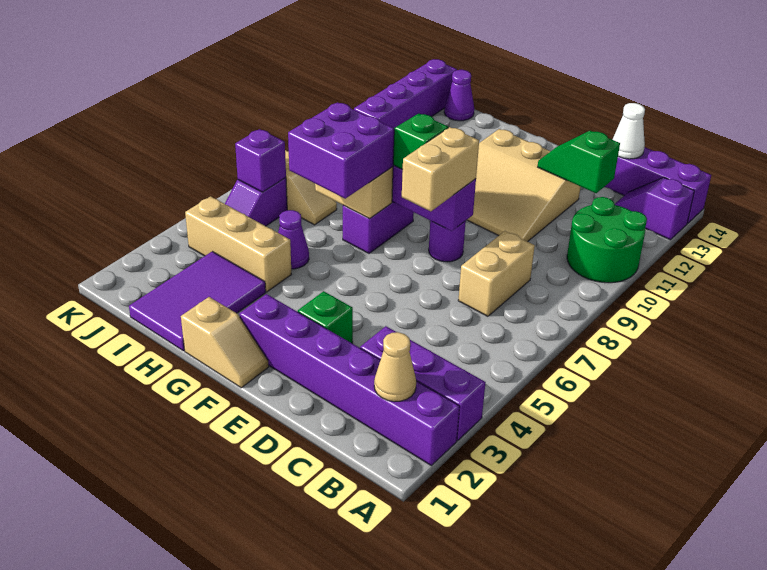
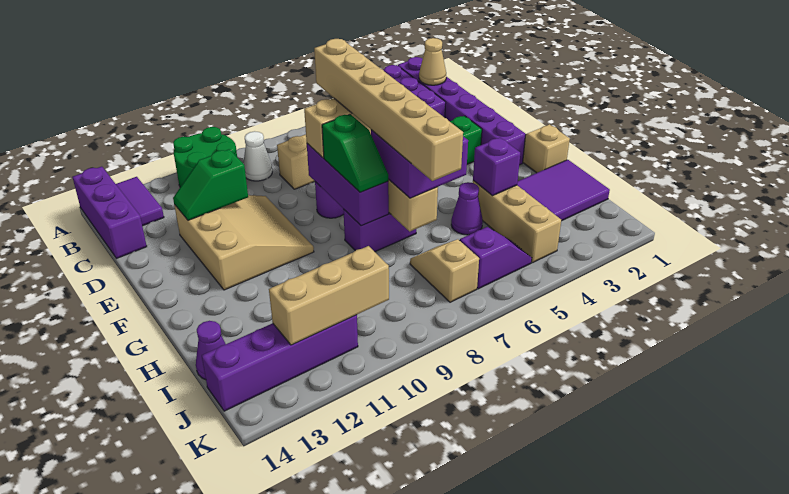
purple slope A13:B13 level 1 top A -> purple tile A13:B13 level 1
green slope C12:D12 level 2 top C -> green slope D11:D12 level 2 top 11
white cone C14 level 2 -> white cone B9 level 1
none -> tan brick D7:I7 level 4
purple brick J6 level 2 -> purple brick H4 level 2
none -> tan brick J10:J12 level 2

